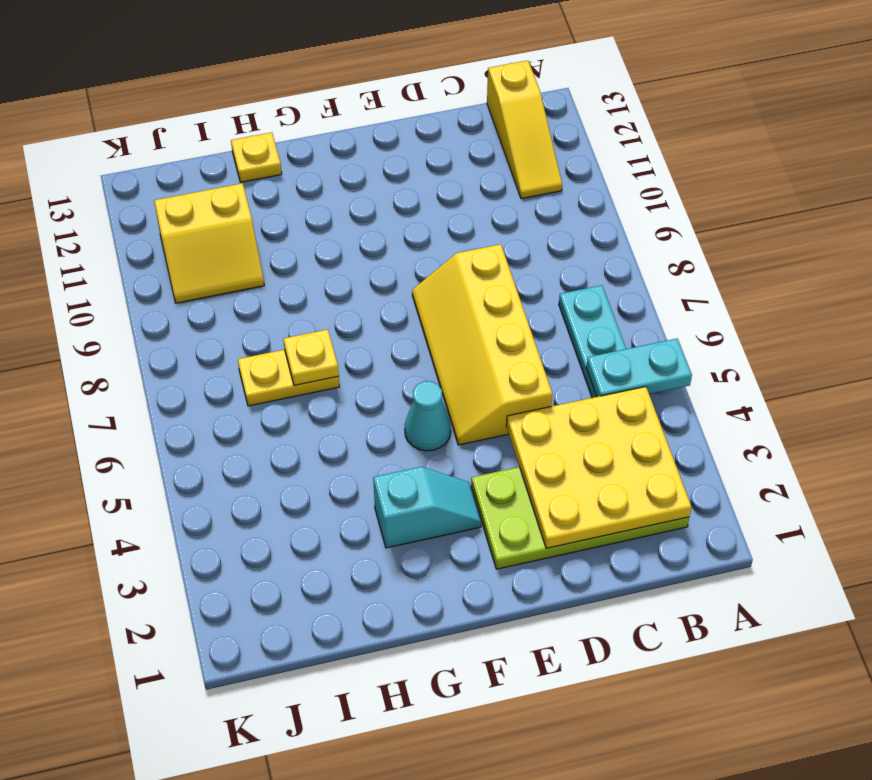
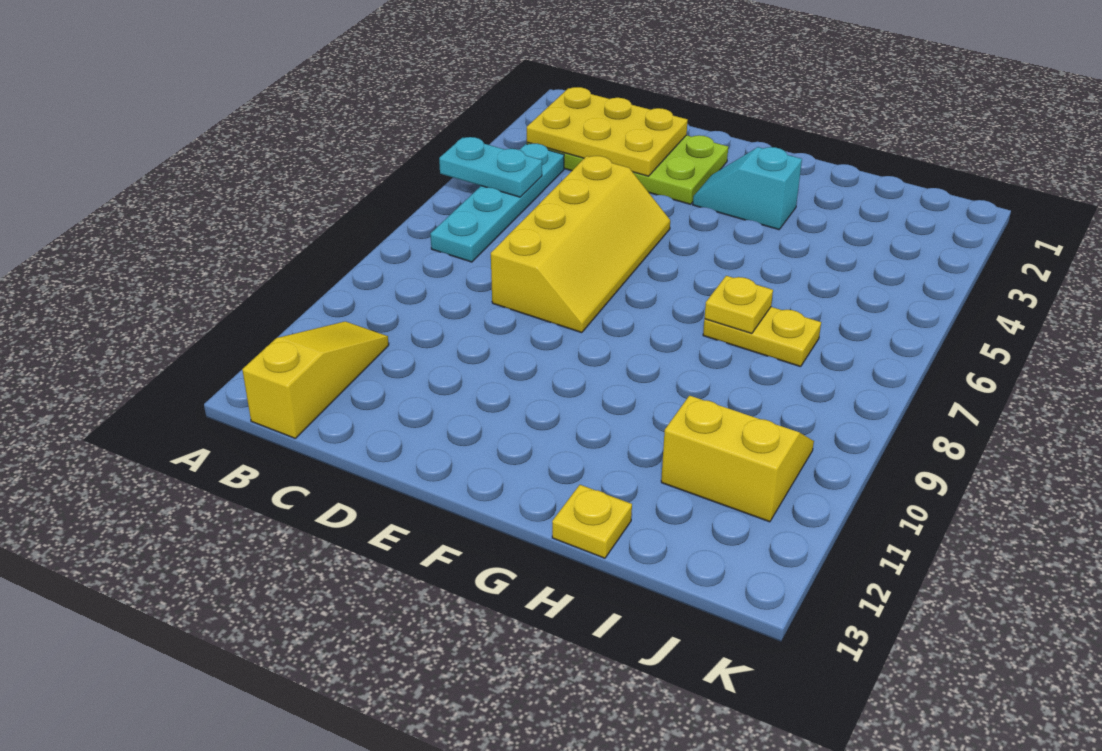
yellow plate B2:D4 level 2 -> yellow plate B2:D3 level 2
cyan cone F5 level 1 -> none

